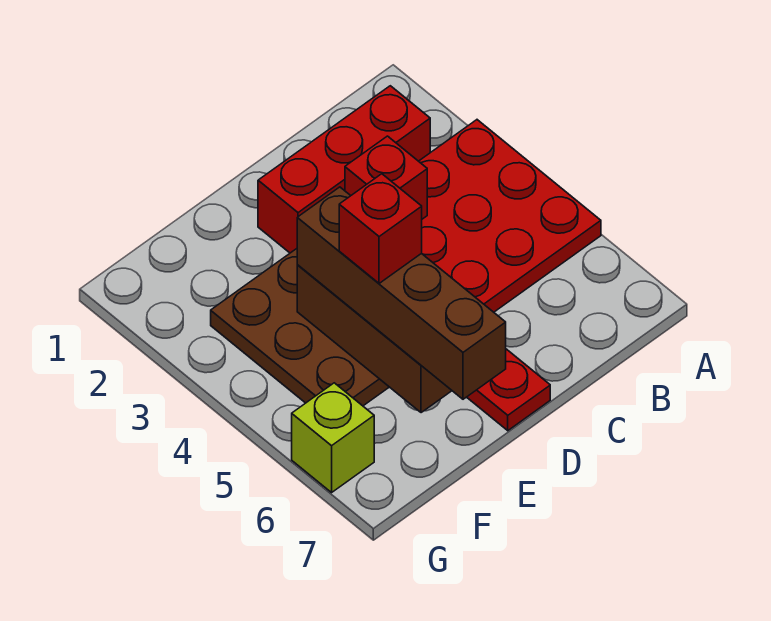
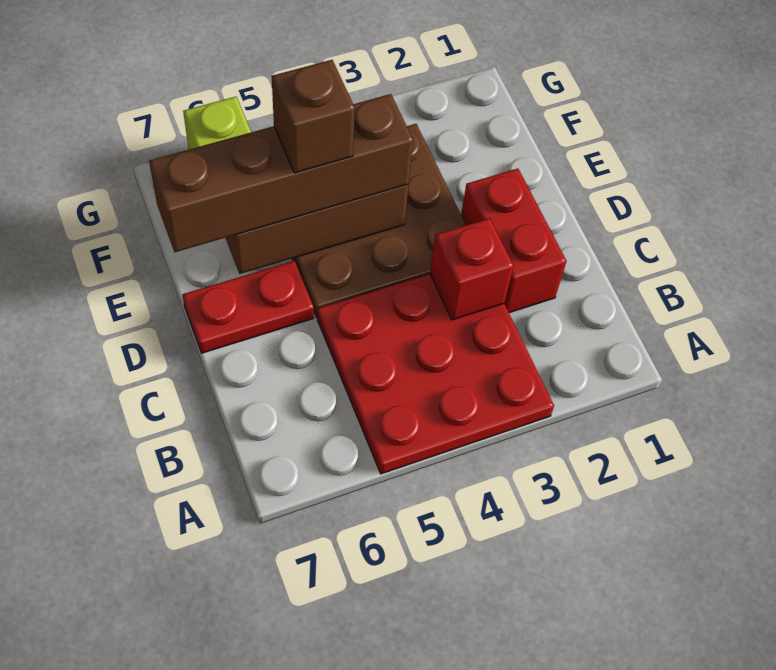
red brick B2:D2 level 1 -> red brick C2:D2 level 1
red brick E5 level 4 -> brown brick E5 level 4

